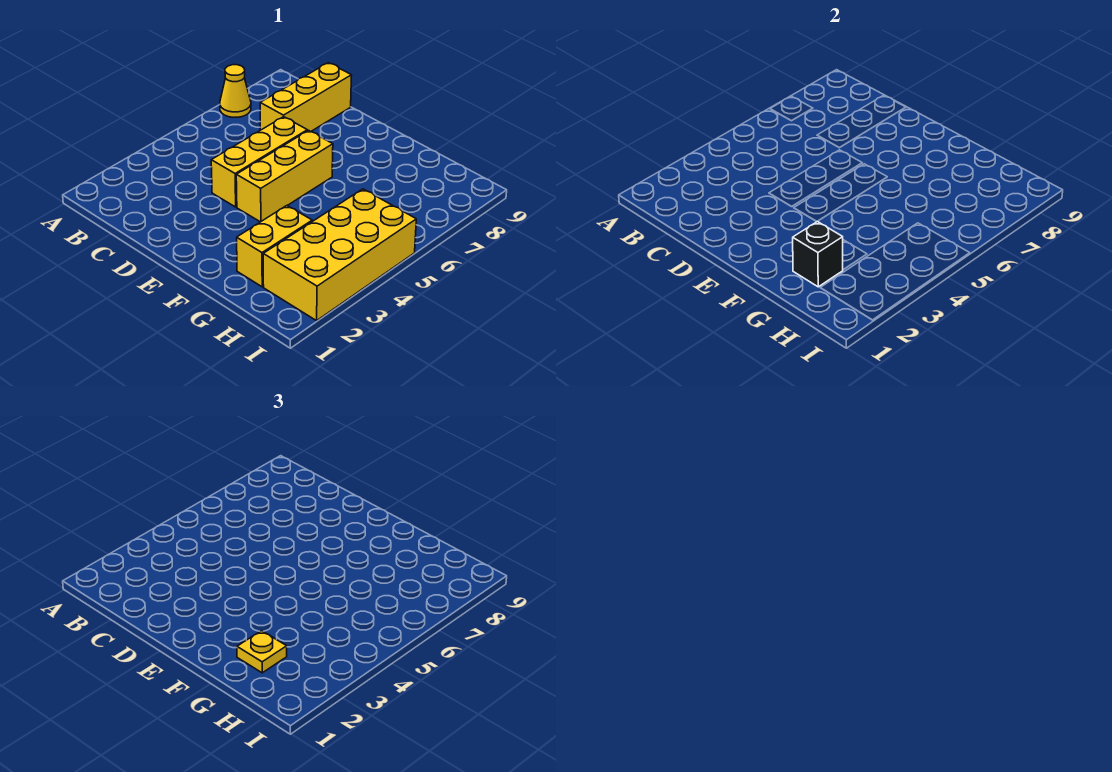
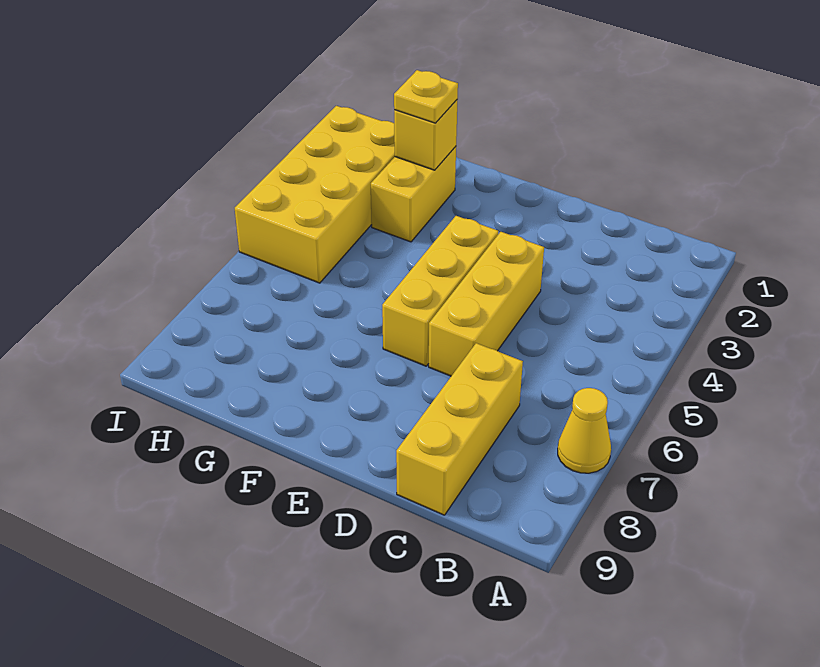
black brick G2 level 2 -> yellow brick G2 level 2

